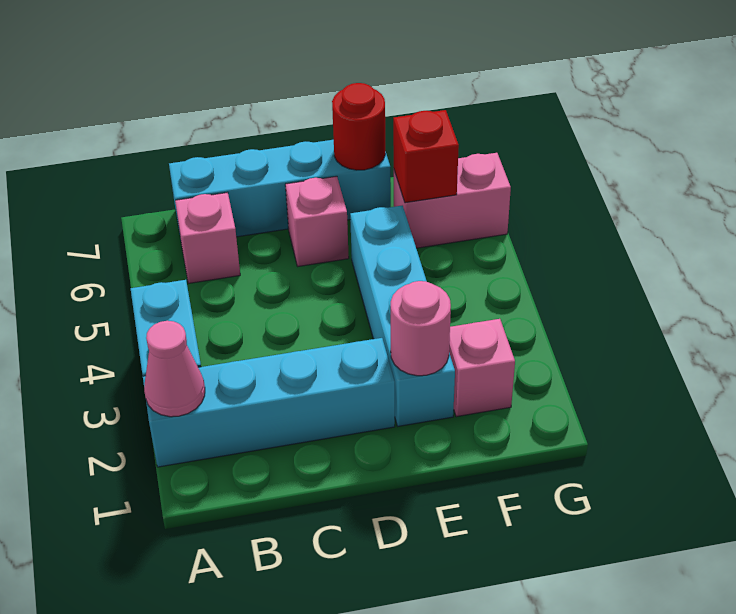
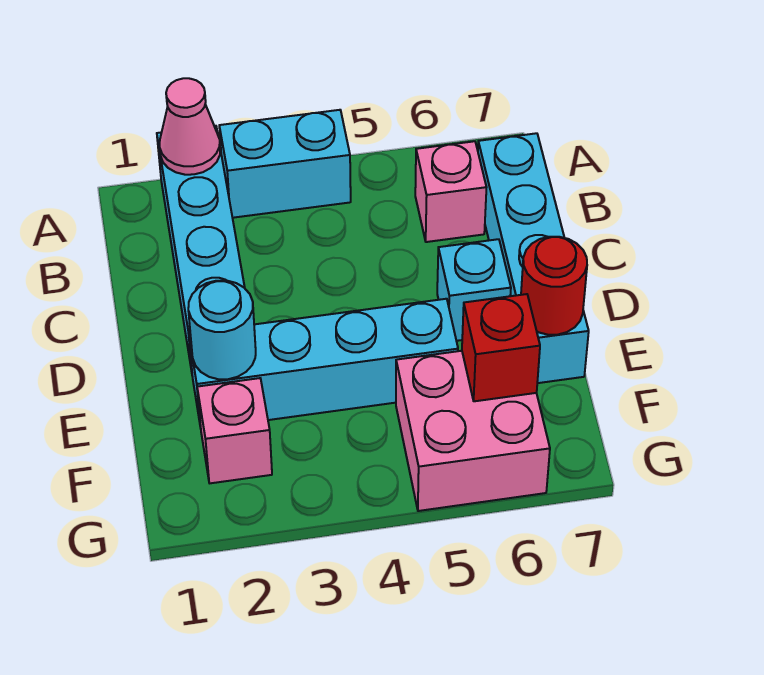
pink brick D6 level 1 -> cyan brick D6 level 1
pink round brick E2 level 2 -> cyan round brick E2 level 2
pink brick F6:G6 level 1 -> pink brick F5:G6 level 1

